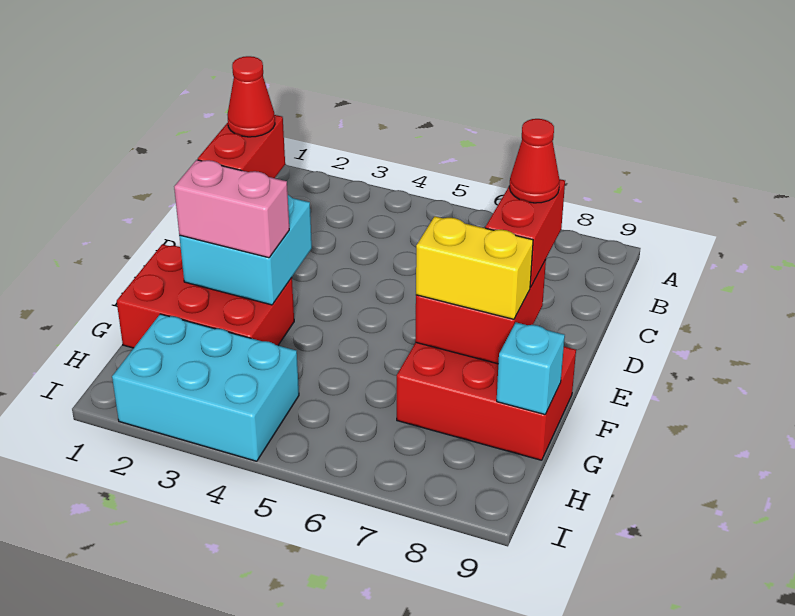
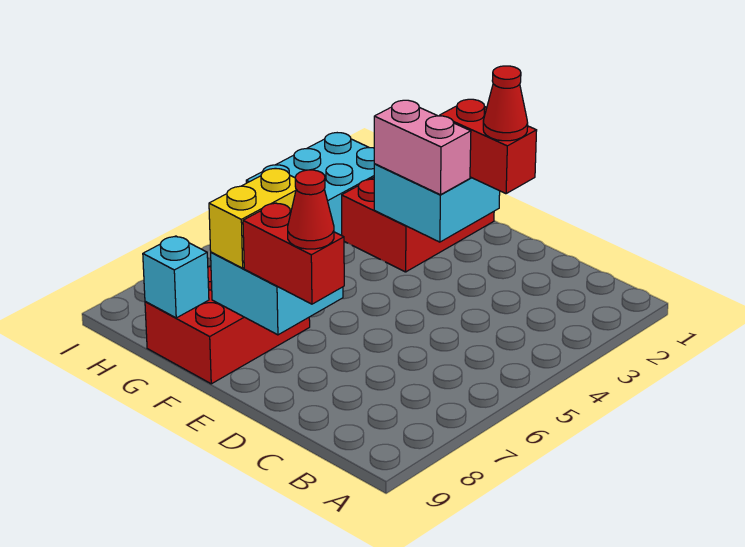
red brick E7:F8 level 2 -> cyan brick E7:F8 level 2
pink brick F2:F3 level 3 -> pink brick E3:F3 level 3

